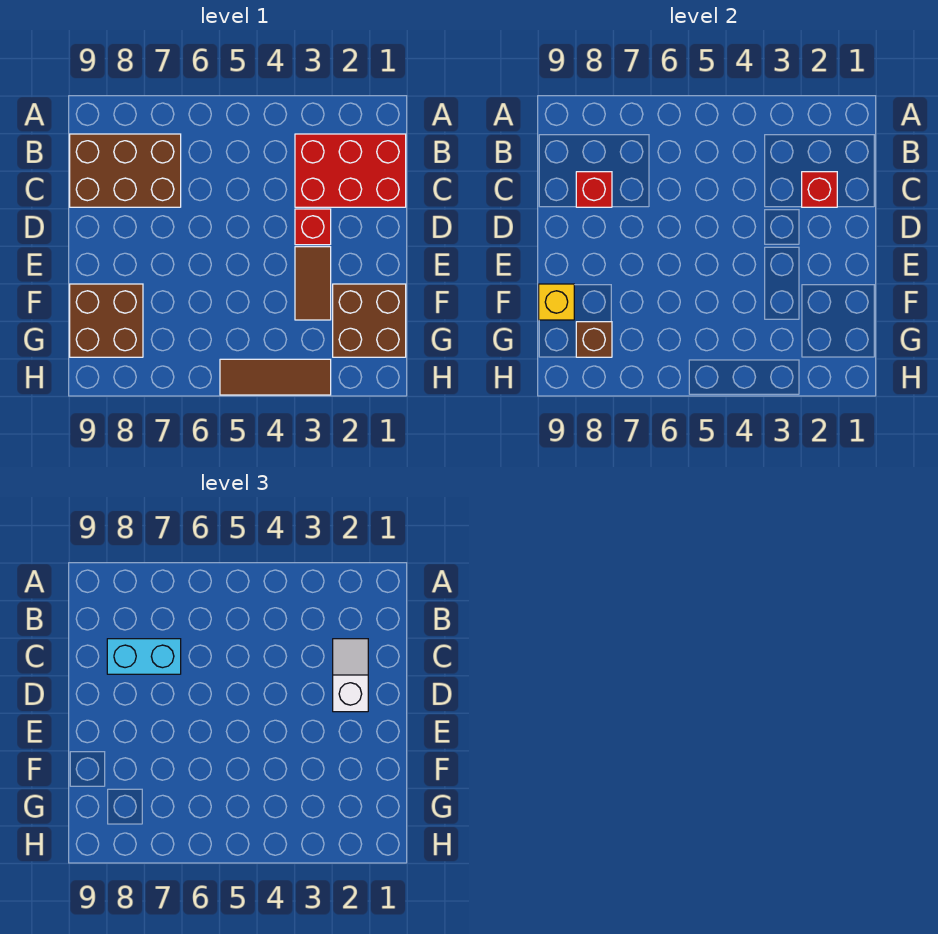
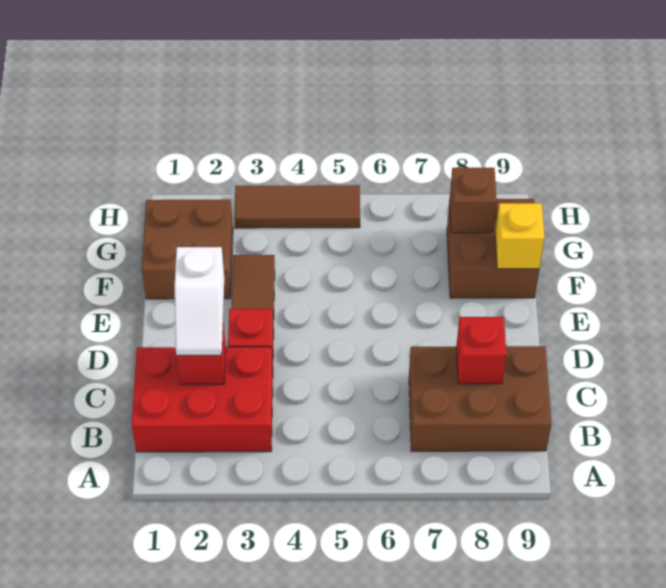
cyan brick C7:C8 level 3 -> none

